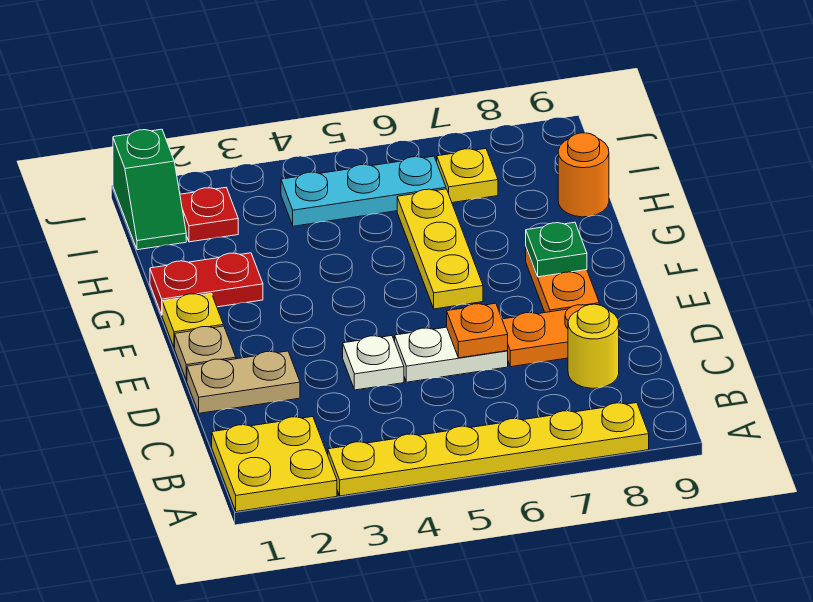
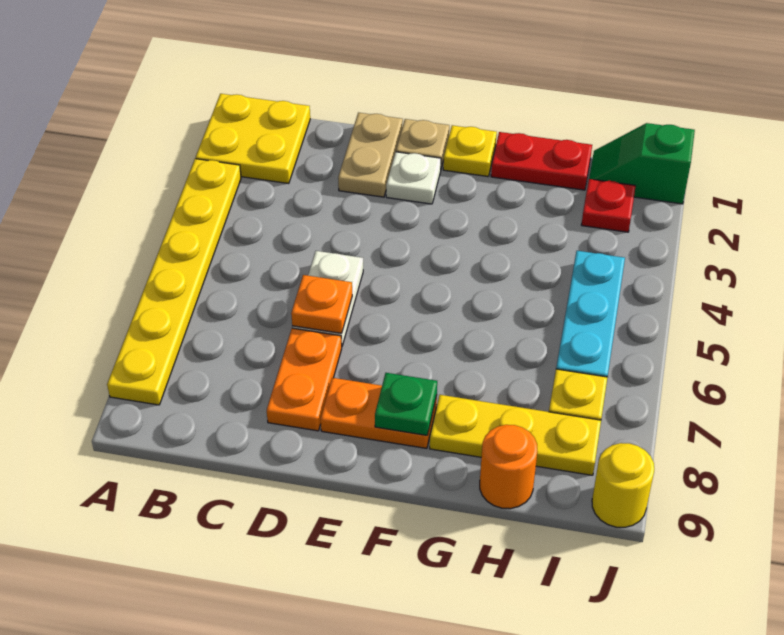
yellow round brick C8 level 1 -> yellow round brick J9 level 1
white plate D4 level 1 -> white plate E2 level 1
yellow plate F6:H6 level 1 -> yellow plate G8:I8 level 1
red plate G1:G2 level 1 -> red plate G1:H1 level 1

